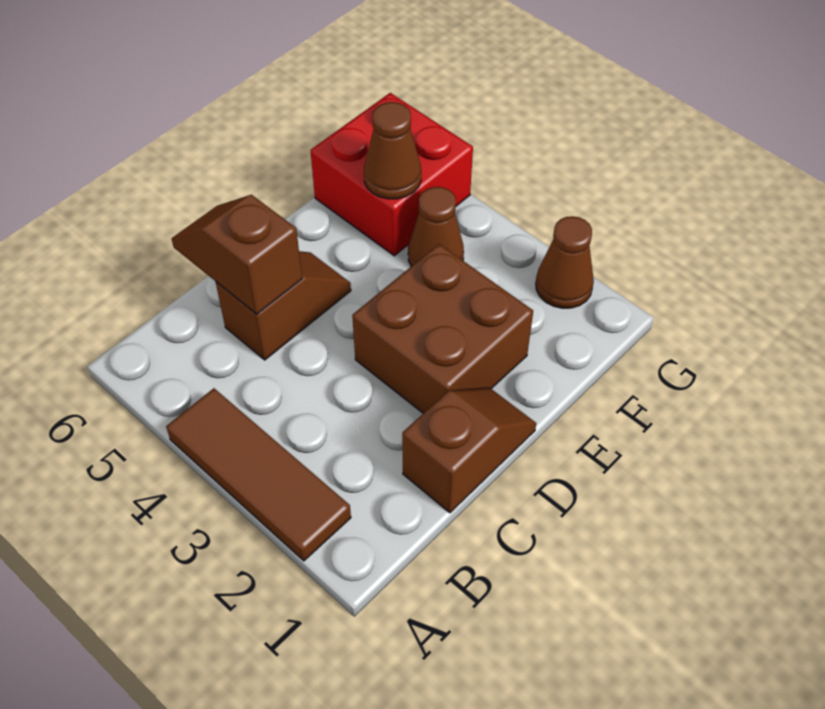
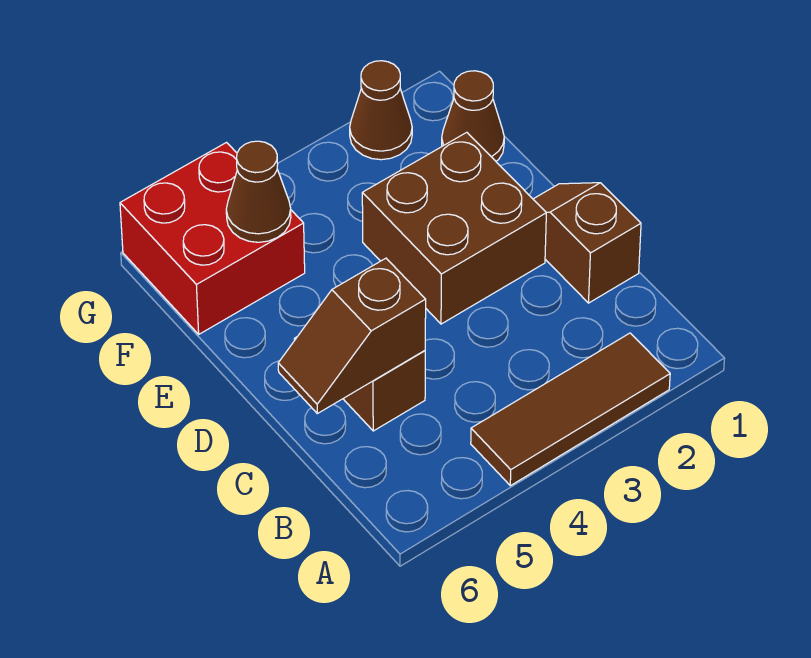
brown cone F4 level 1 -> brown cone F1 level 1

